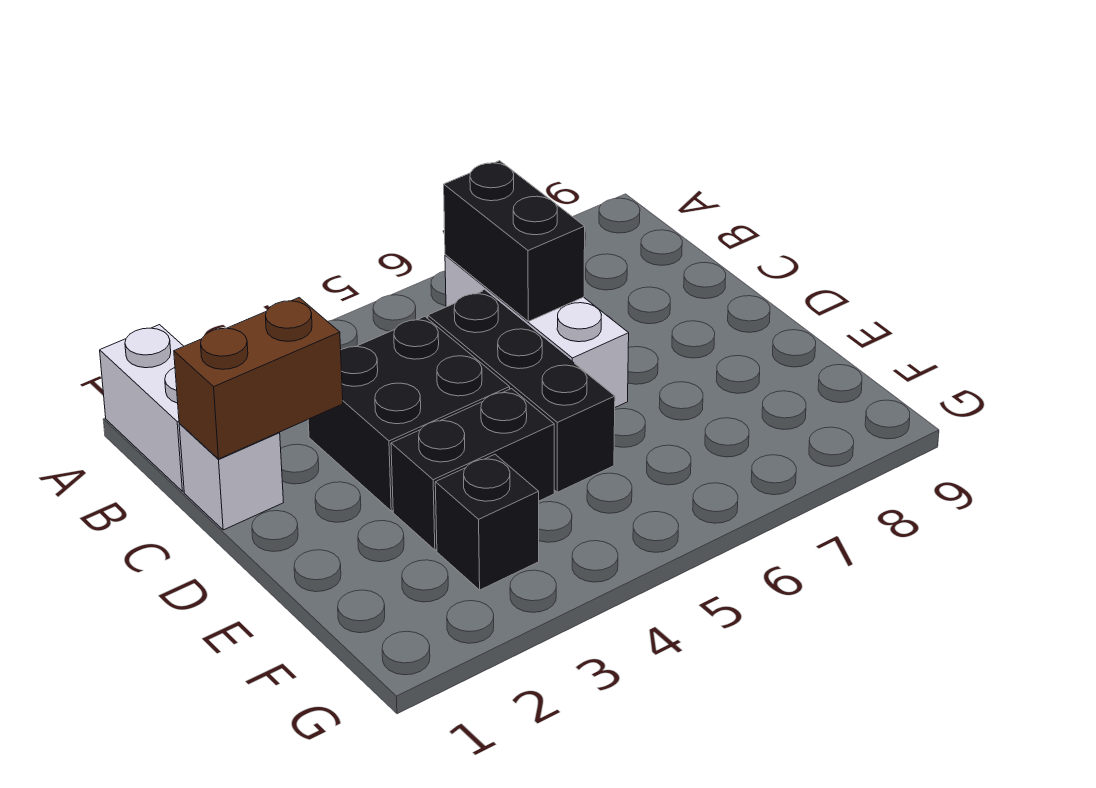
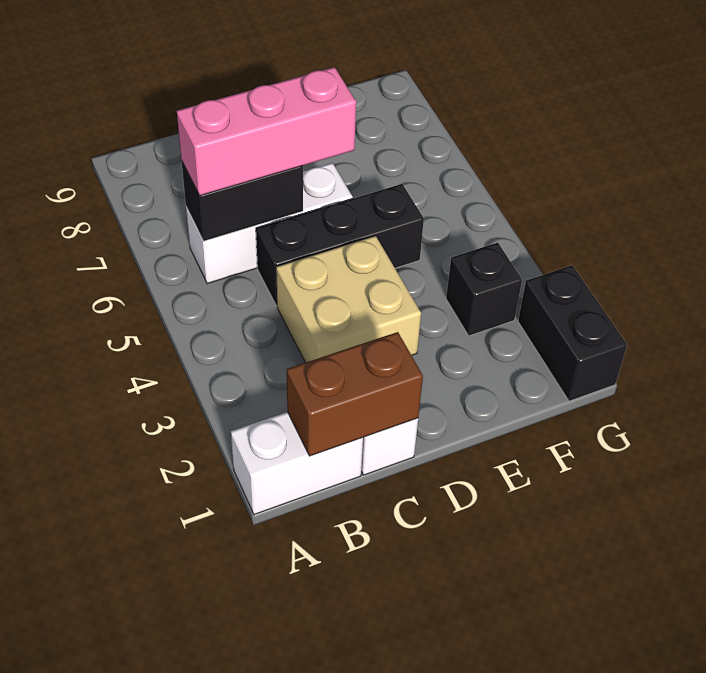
none -> pink brick B6:D6 level 3
brown brick C1:C2 level 2 -> brown brick B1:C1 level 2
black brick C3:D4 level 1 -> tan brick C3:D4 level 1
black brick E3:E4 level 1 -> black brick G1:G2 level 1

